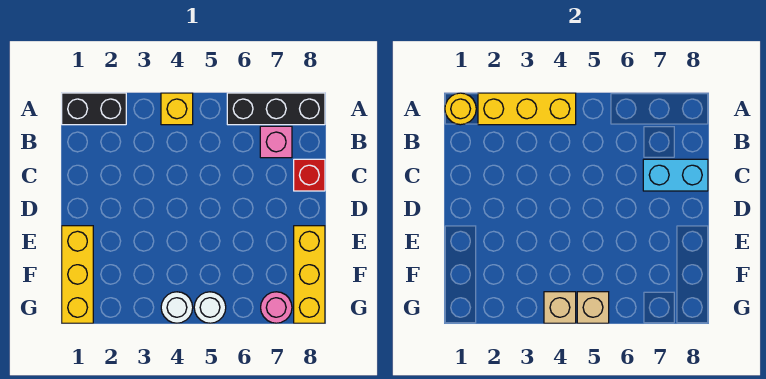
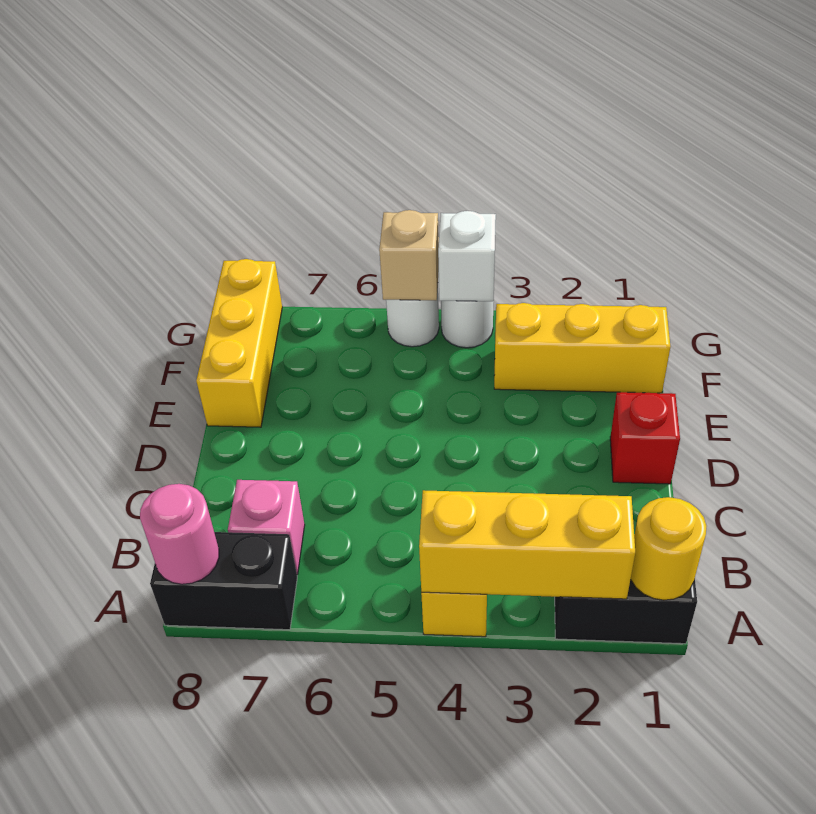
black brick A6:A8 level 1 -> black brick A7:A8 level 1
cyan brick C7:C8 level 2 -> none
red brick C8 level 1 -> red brick D1 level 1
yellow brick E1:G1 level 1 -> yellow brick F1:F3 level 1
tan brick G4 level 2 -> white brick G4 level 2
pink round brick G7 level 1 -> pink round brick A8 level 2

